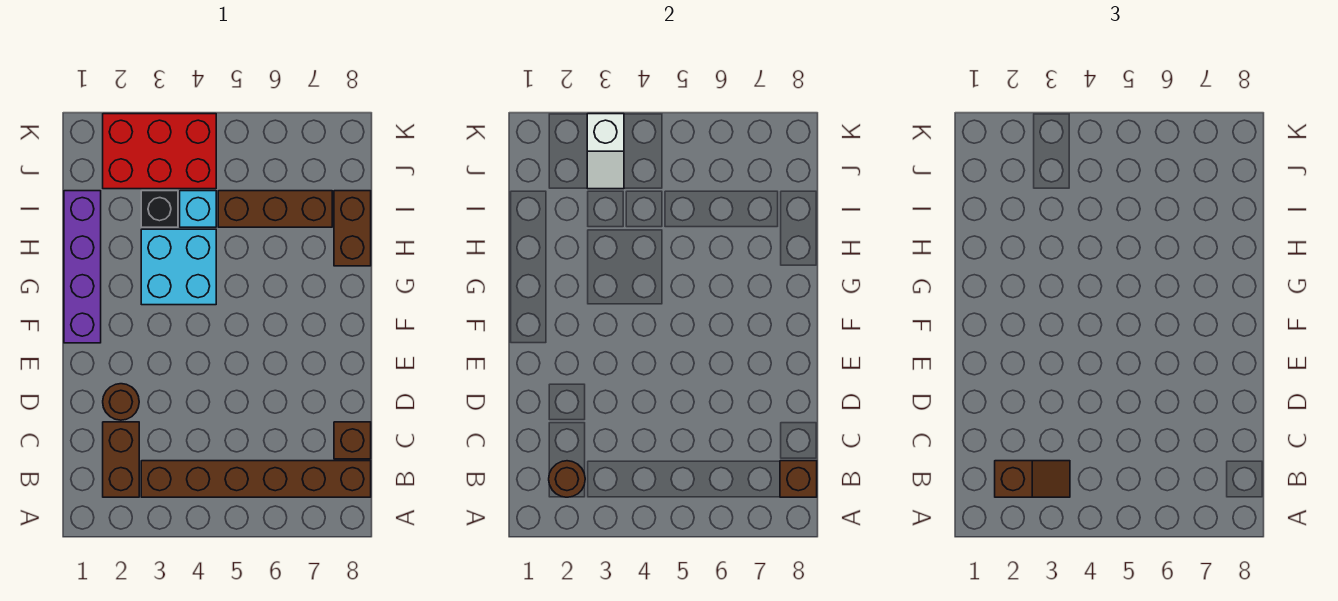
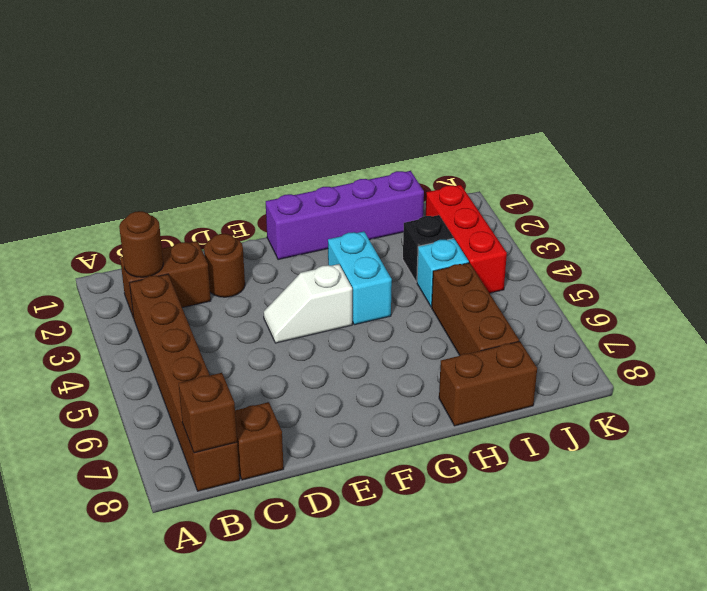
brown slope B2:B3 level 3 top 2 -> none
cyan brick G3:H4 level 1 -> cyan brick G3:G4 level 1
red brick J2:K4 level 1 -> red brick J2:J4 level 1
white slope J3:K3 level 2 top K -> white slope E4:F4 level 1 top F

